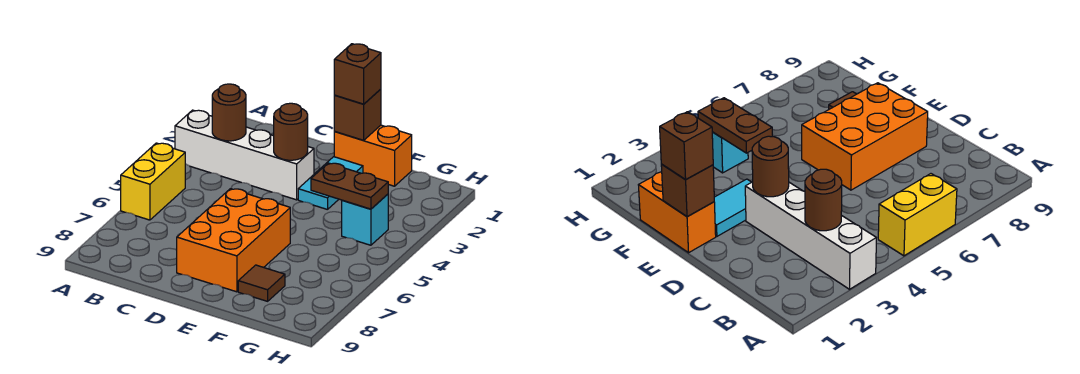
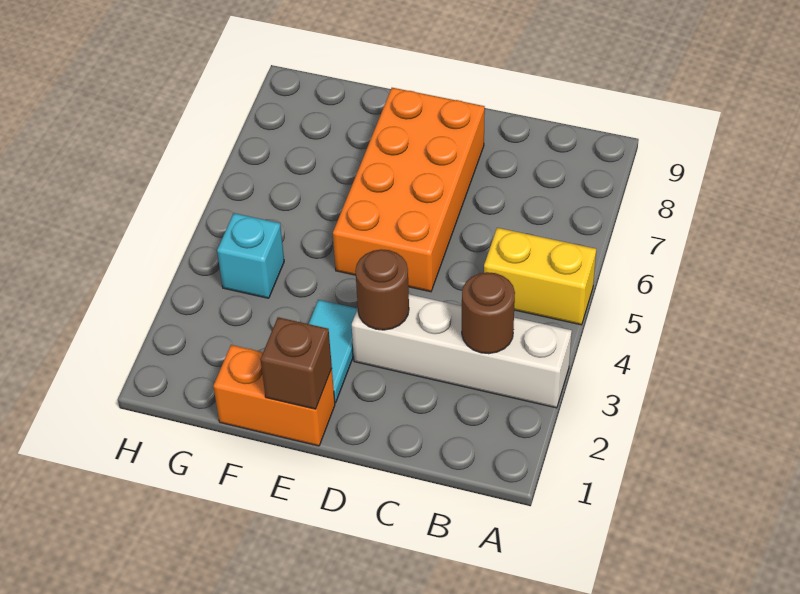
yellow brick A5:A6 level 1 -> yellow brick A5:B5 level 1
orange brick D6:E8 level 1 -> orange brick D5:E8 level 1
brown brick E1 level 3 -> none
brown plate F4:G4 level 2 -> none
brown tile F8 level 1 -> none

